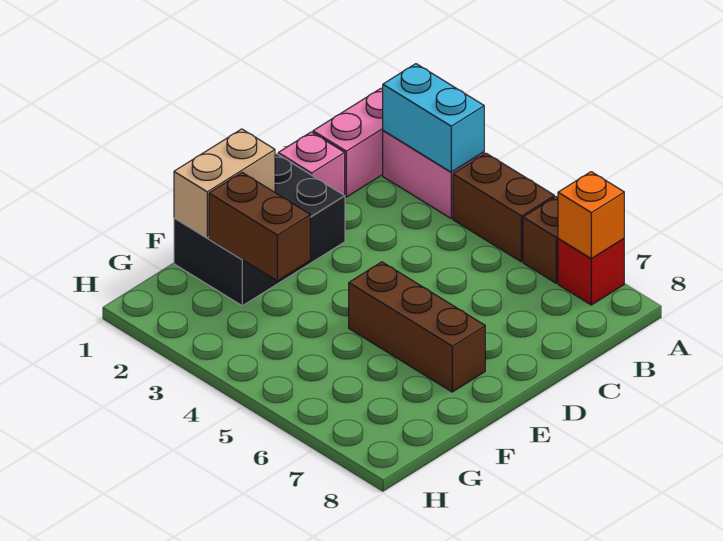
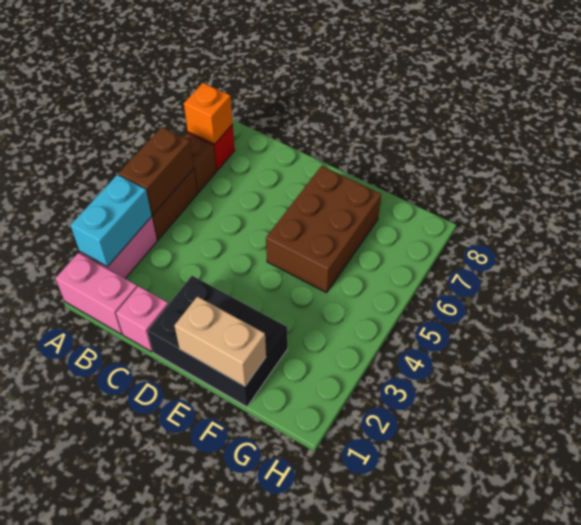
brown brick E5:E7 level 1 -> brown brick E5:F7 level 1
brown brick F2:F3 level 2 -> brown brick A4:A5 level 2

